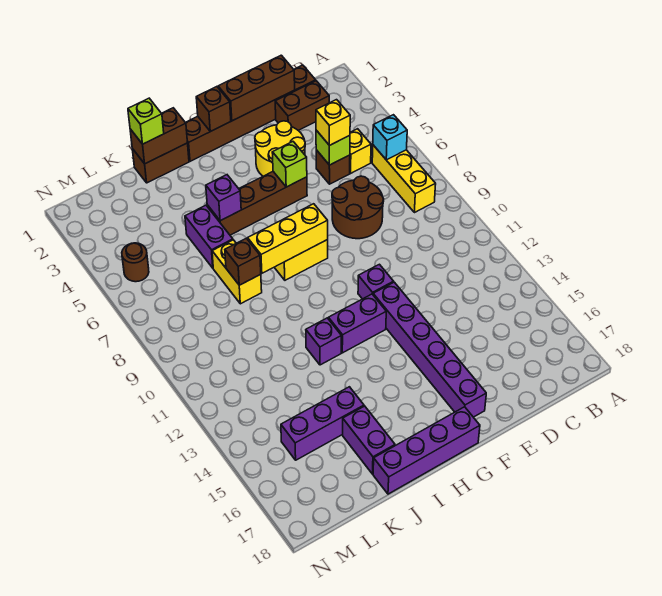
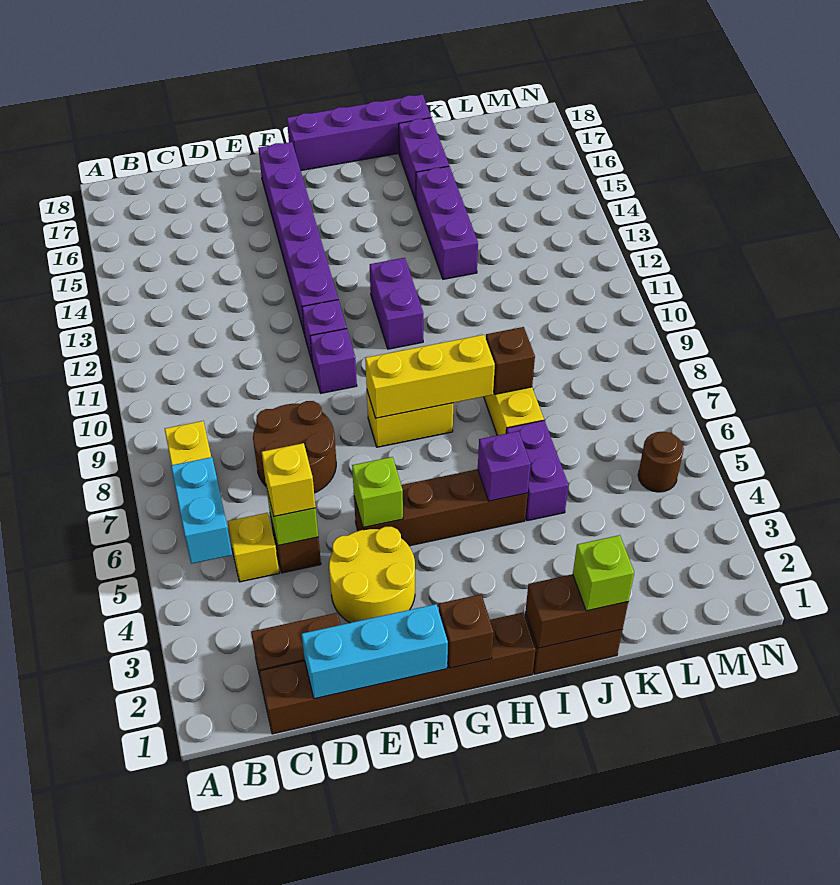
cyan brick B6 level 2 -> cyan brick B5:B6 level 2
brown brick D1:F1 level 2 -> cyan brick D1:F1 level 2
purple brick G12:H12 level 1 -> purple brick H11:H12 level 1
purple brick I12 level 1 -> purple brick F10 level 1
purple brick J15:L15 level 1 -> purple brick J13:J15 level 1

